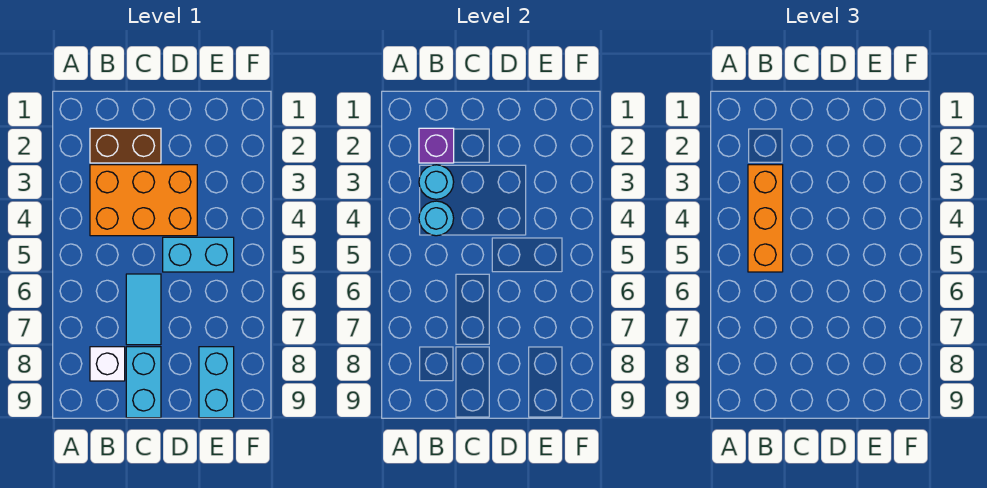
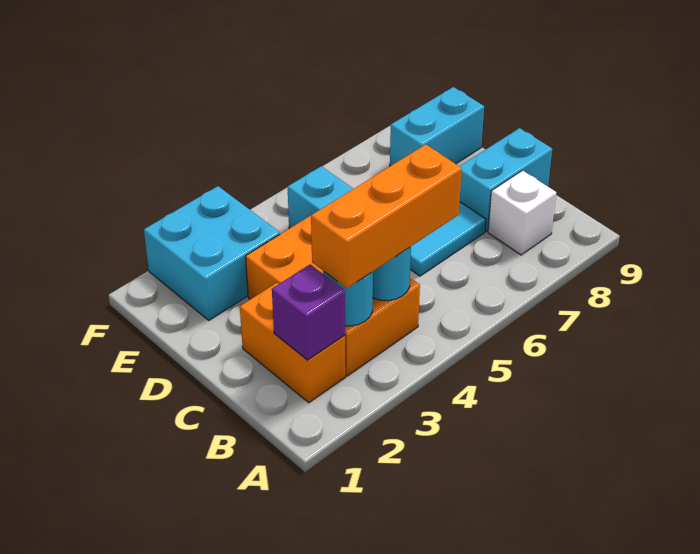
brown brick B2:C2 level 1 -> orange brick B2:C2 level 1
none -> cyan brick E2:F3 level 1

